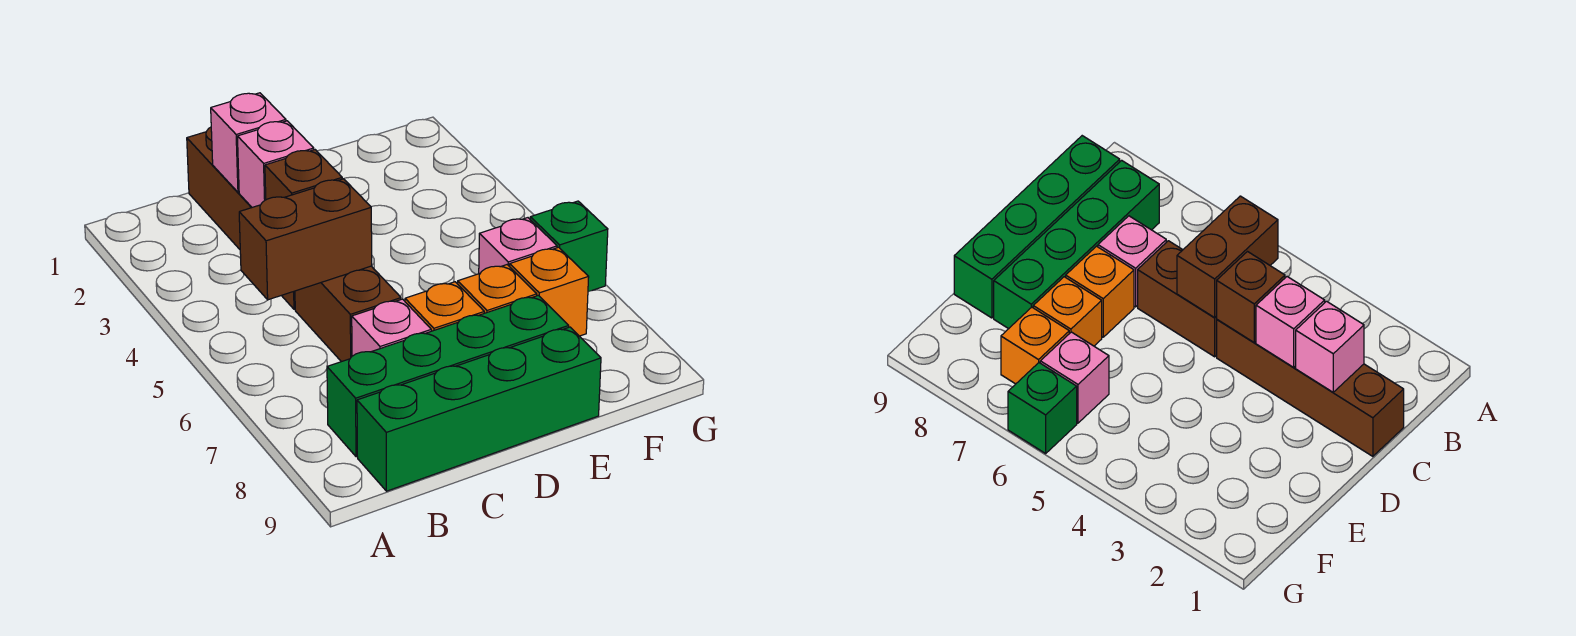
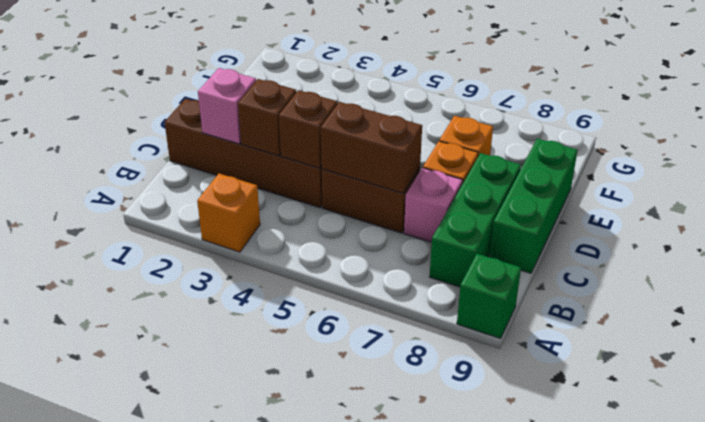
brown brick B5:C5 level 2 -> brown brick C5:C6 level 2
green brick B8:E8 level 1 -> green brick B8:D8 level 1
green brick B9:E9 level 1 -> green brick C9:E9 level 1
pink brick C3 level 2 -> brown brick C3 level 2
pink brick F6 level 1 -> none
orange brick F7 level 1 -> orange brick A3 level 1
green brick G6 level 1 -> green brick A9 level 1

